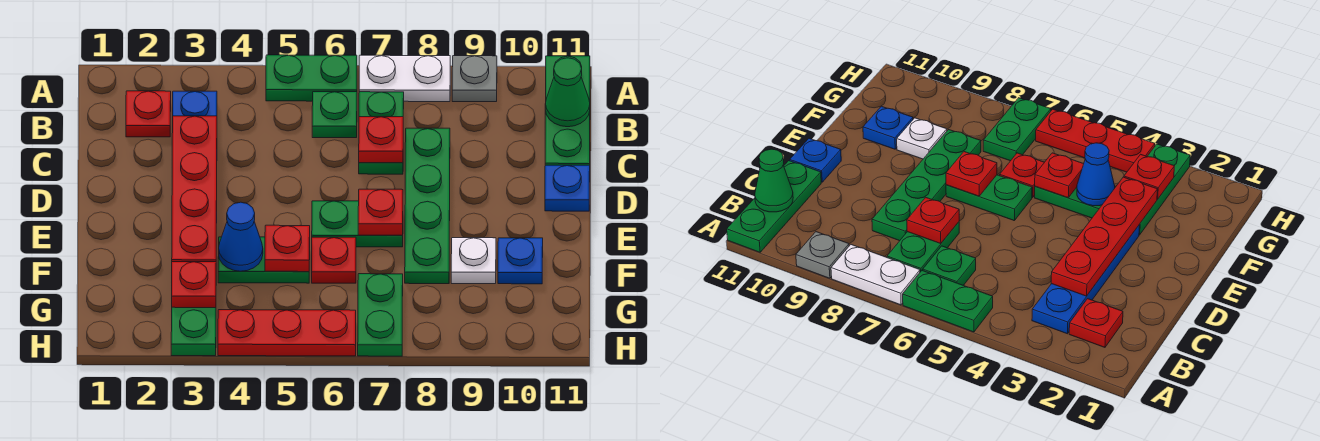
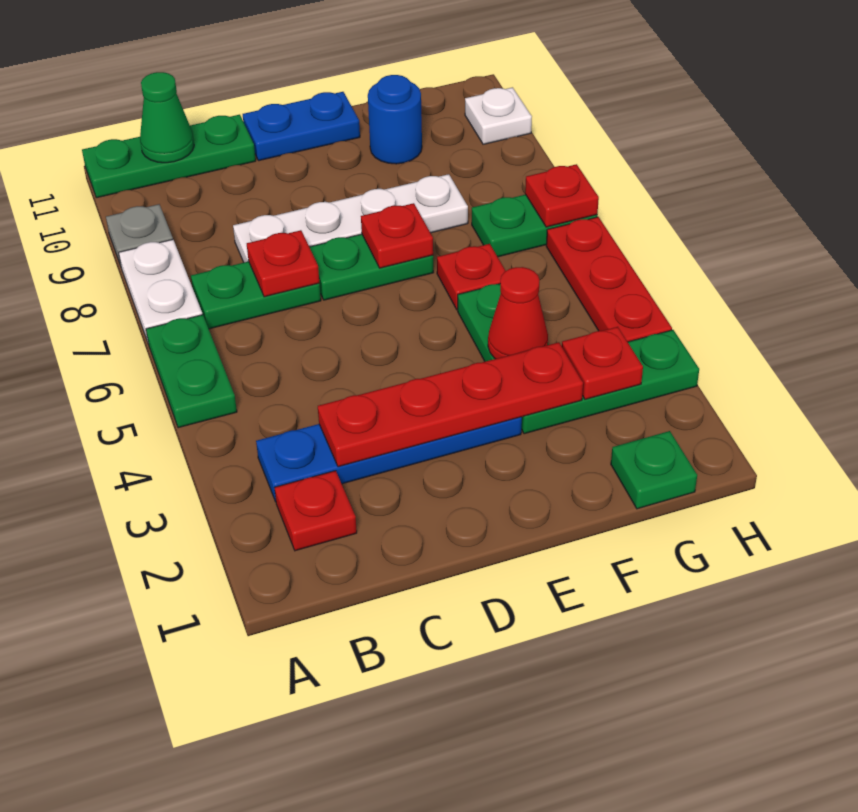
green plate B6 level 1 -> green plate G1 level 1
green plate C8:F8 level 1 -> white plate C8:F8 level 1
blue plate D11 level 1 -> blue plate D11:E11 level 1
green plate E6:E7 level 1 -> green plate D7:E7 level 1
blue cone F4 level 2 -> red cone F4 level 2
red plate F5 level 2 -> red plate H7 level 2
white plate F9 level 1 -> white plate H10 level 1
blue plate F10 level 1 -> blue round brick F10 level 1

